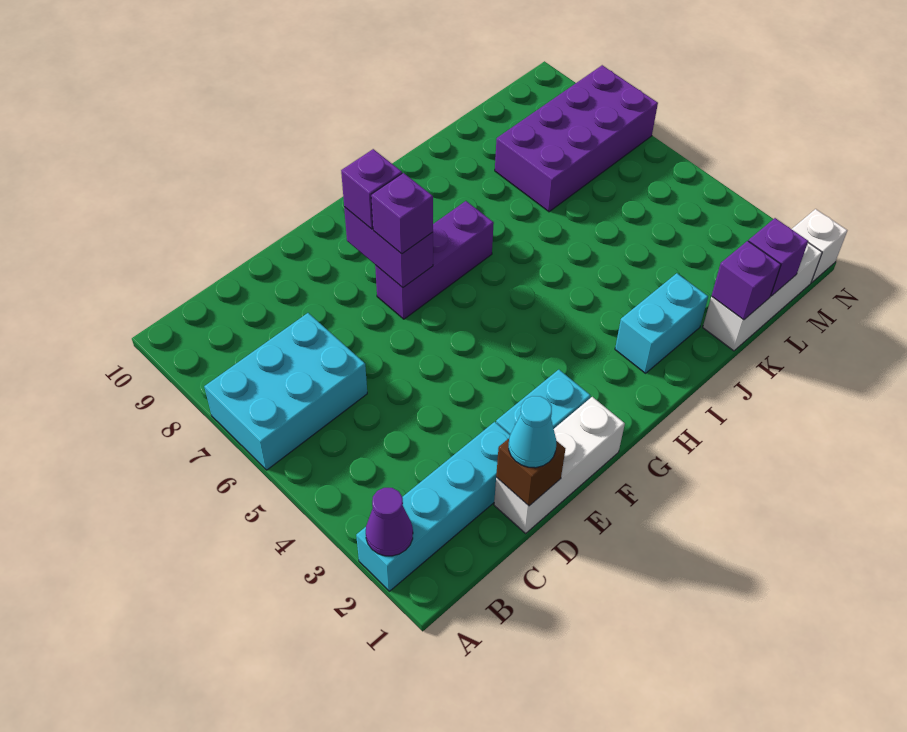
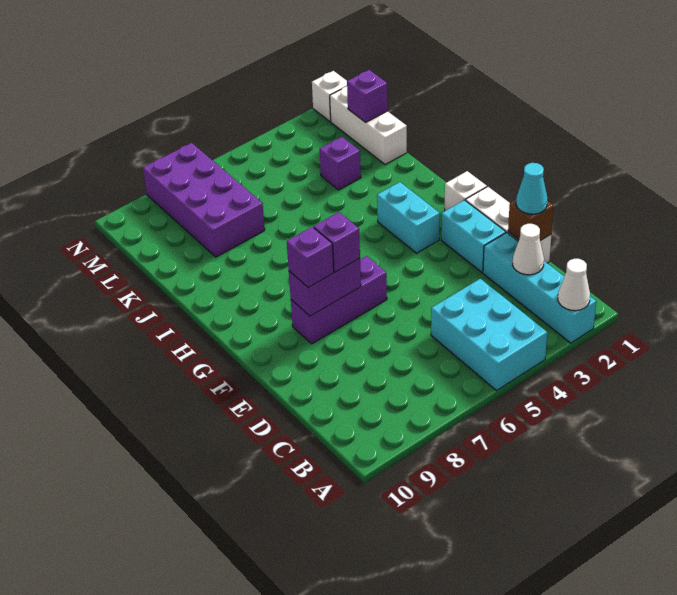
purple cone A2 level 2 -> white cone A2 level 2
cyan brick A6:C7 level 1 -> cyan brick A4:C5 level 1
none -> white cone C2 level 2
purple brick F7:H7 level 1 -> purple brick F6:F8 level 1
none -> white brick G1 level 1
cyan brick I2:J2 level 1 -> cyan brick G3:H3 level 1
purple brick K1 level 2 -> purple brick K3 level 1

